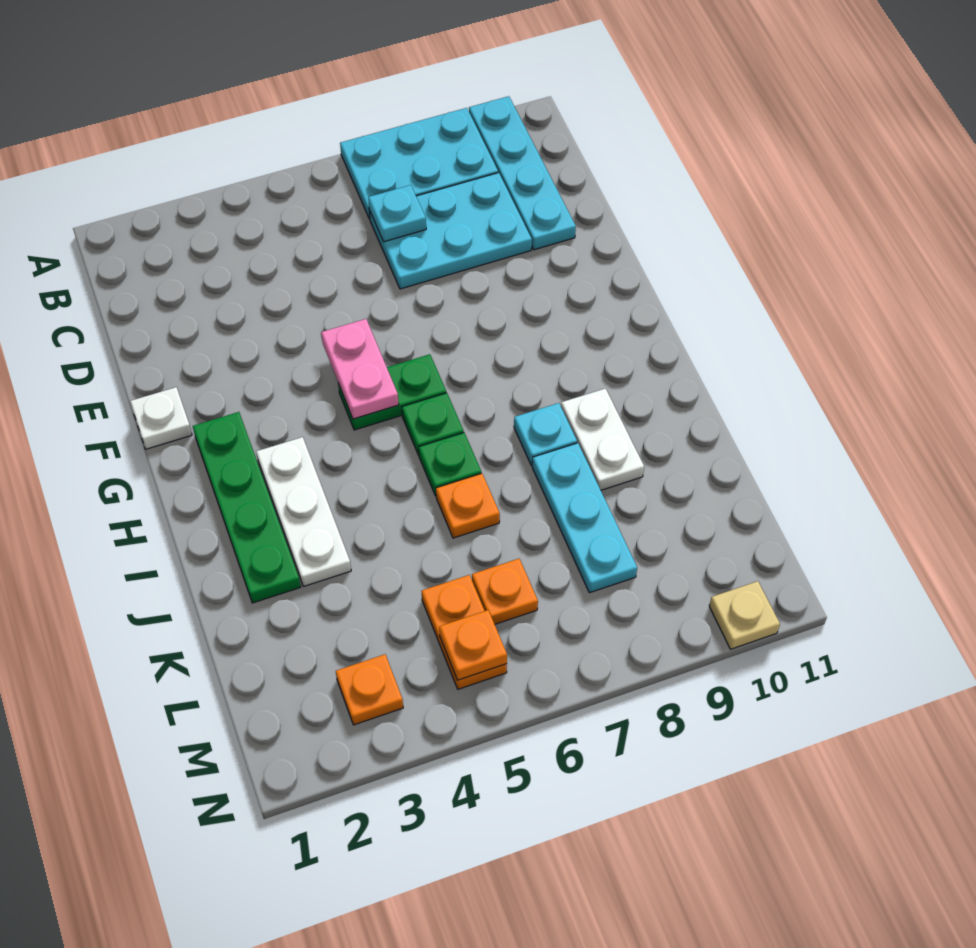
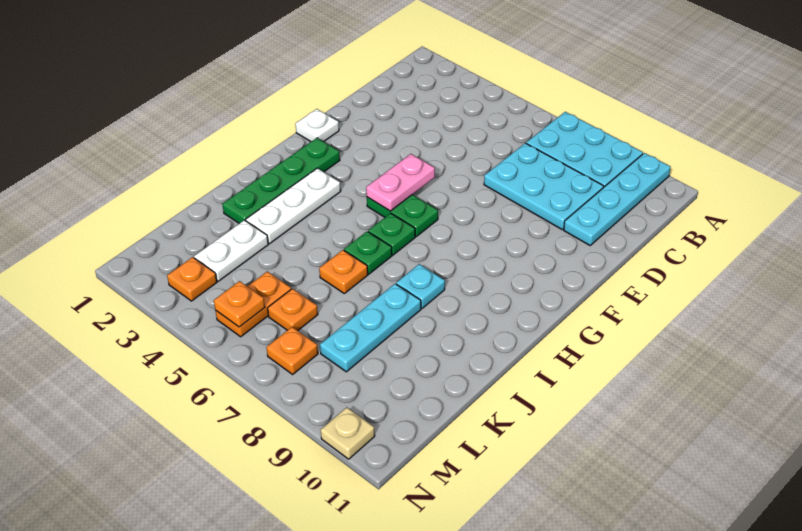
cyan plate C7 level 2 -> none
white plate I9:J9 level 1 -> white plate K3:L3 level 1
none -> orange plate M7 level 1

